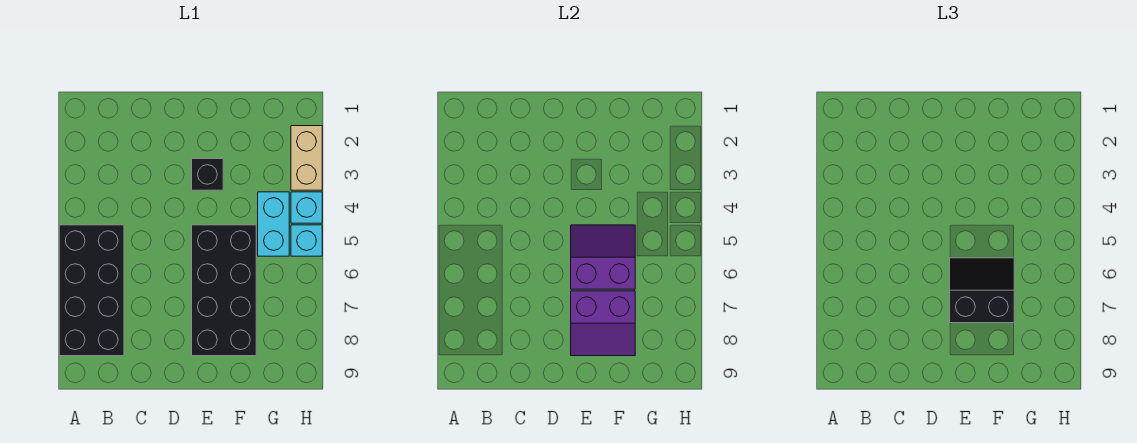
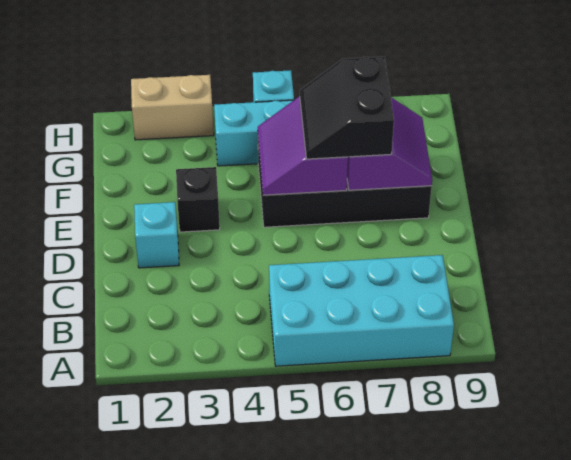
black brick A5:B8 level 1 -> cyan brick A5:B8 level 1
cyan brick H4 level 1 -> cyan brick D2 level 1

